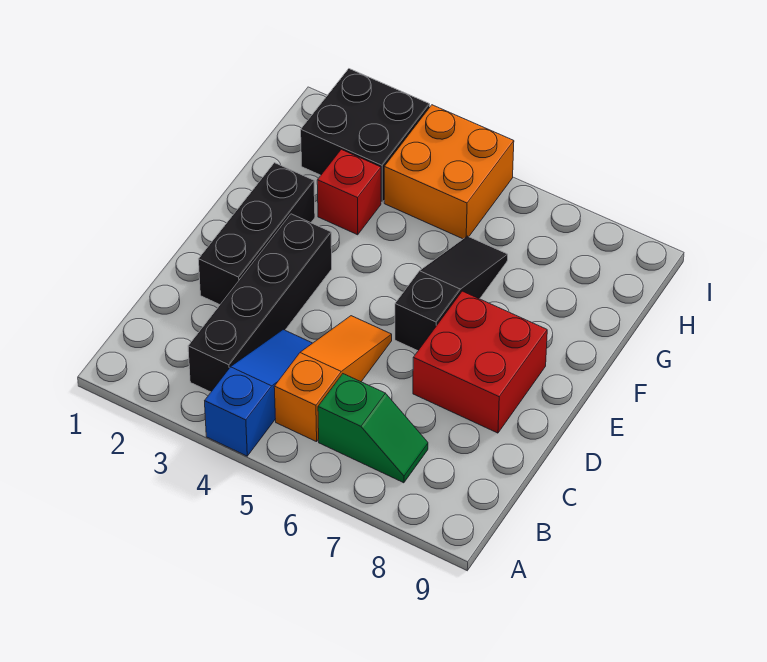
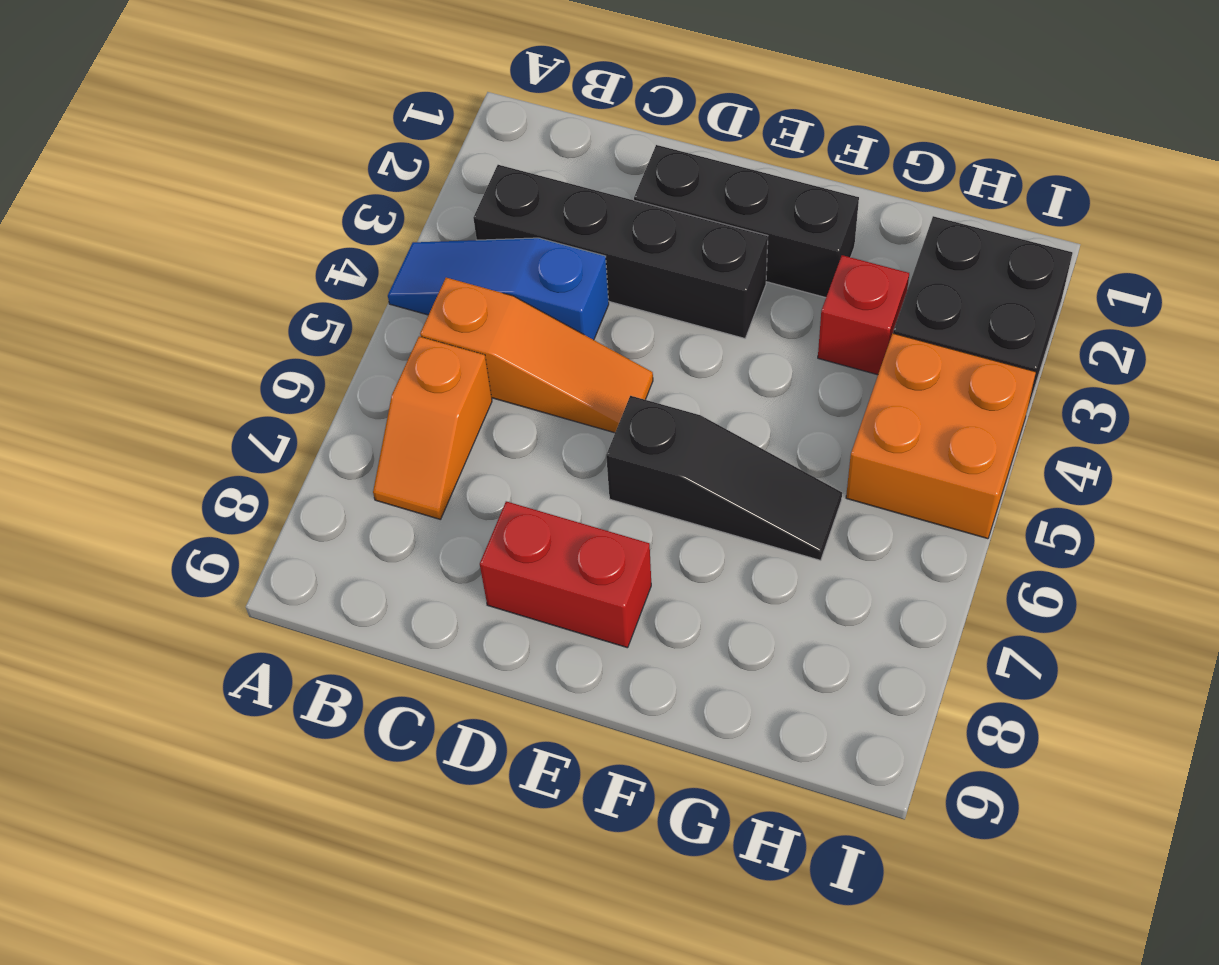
blue slope A4:C4 level 1 top A -> blue slope A4:C4 level 1 top C
green slope B6:B7 level 1 top 6 -> orange slope B6:B7 level 1 top 6
red brick D7:E8 level 1 -> red brick D8:E8 level 1

